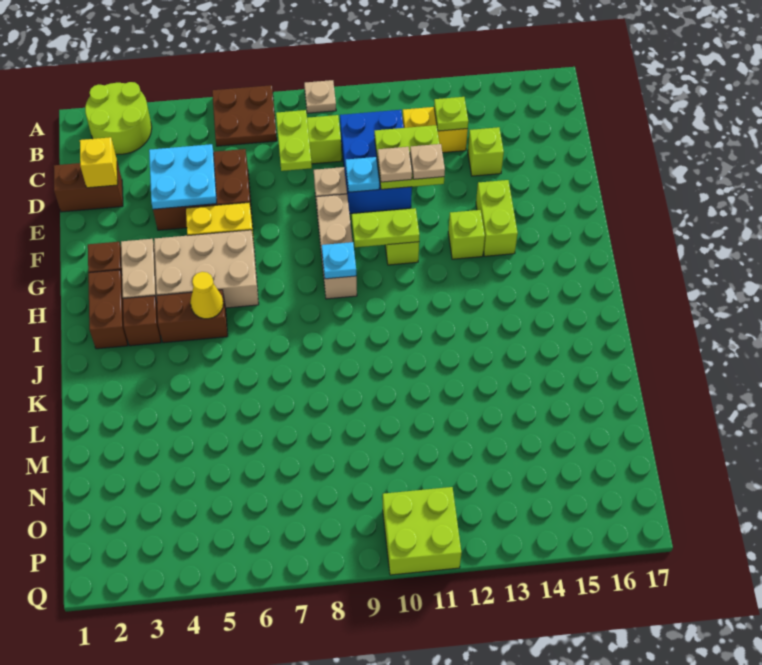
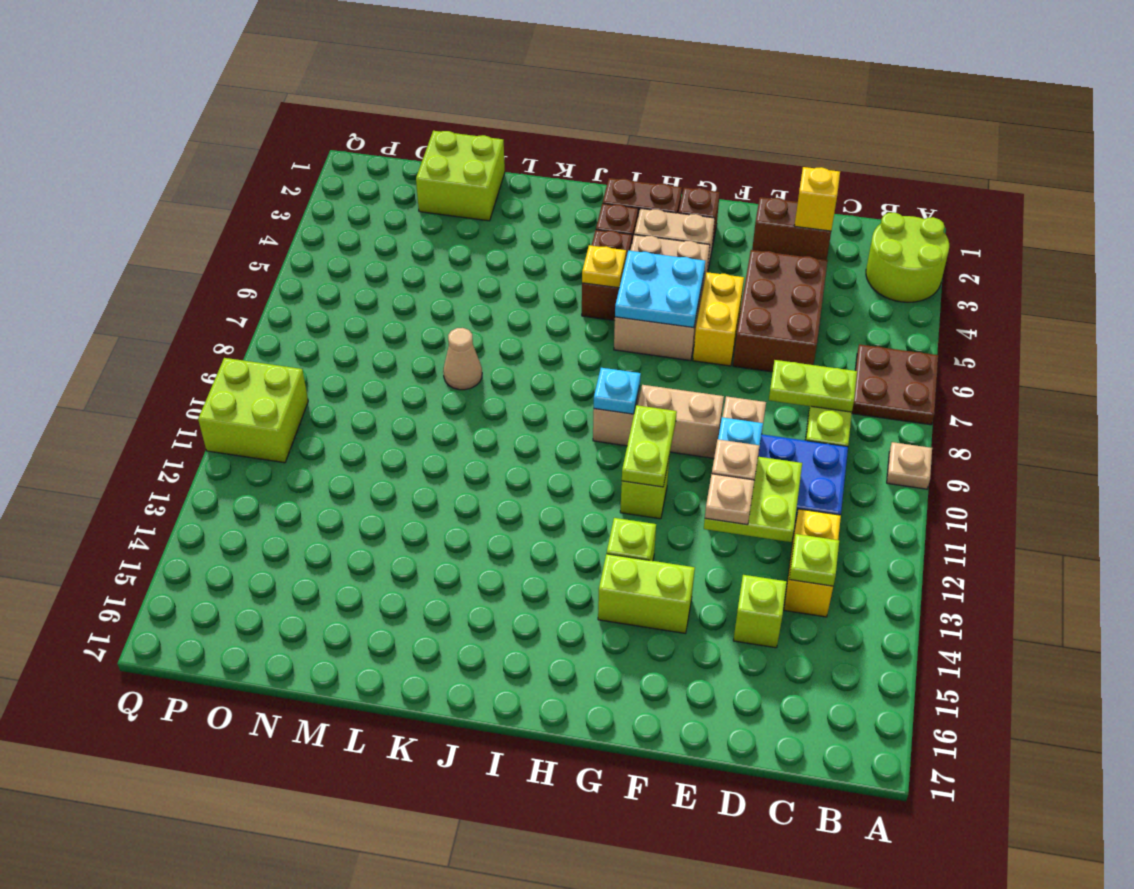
brown brick D1:D2 level 1 -> brown brick D2:E2 level 1
cyan plate D4:E5 level 2 -> cyan plate G5:H6 level 2
yellow cone I5 level 2 -> yellow plate I5 level 2
none -> tan cone L8 level 1
none -> lime brick M1:N2 level 1

